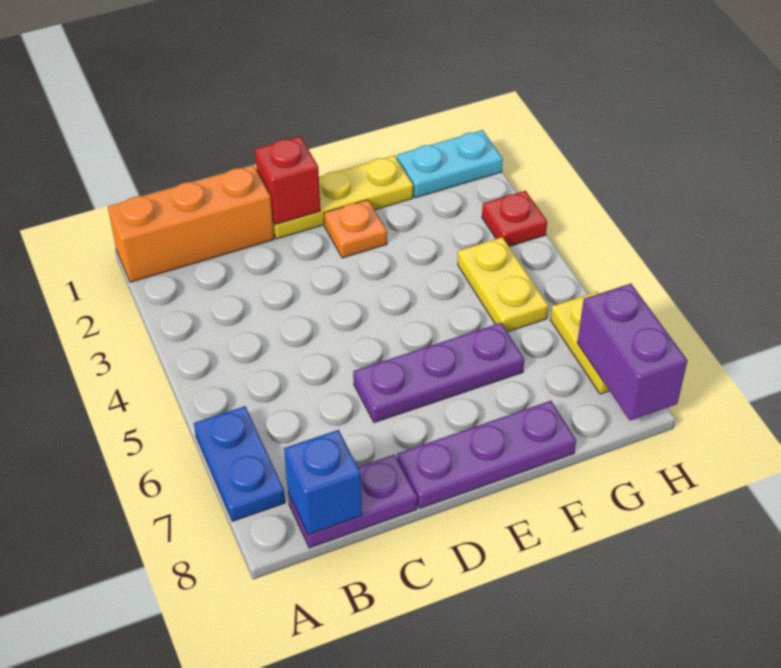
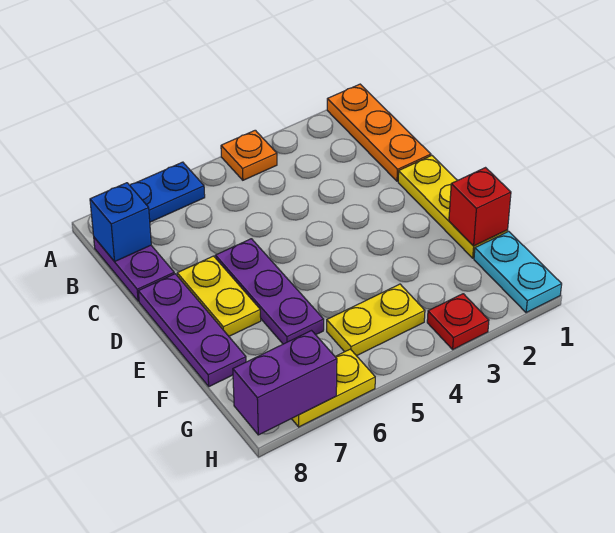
orange brick A1:C1 level 1 -> orange plate A1:C1 level 1
red brick D1 level 2 -> red brick F1 level 2
none -> yellow plate D7:E7 level 1
orange plate E2 level 1 -> orange plate A4 level 1

